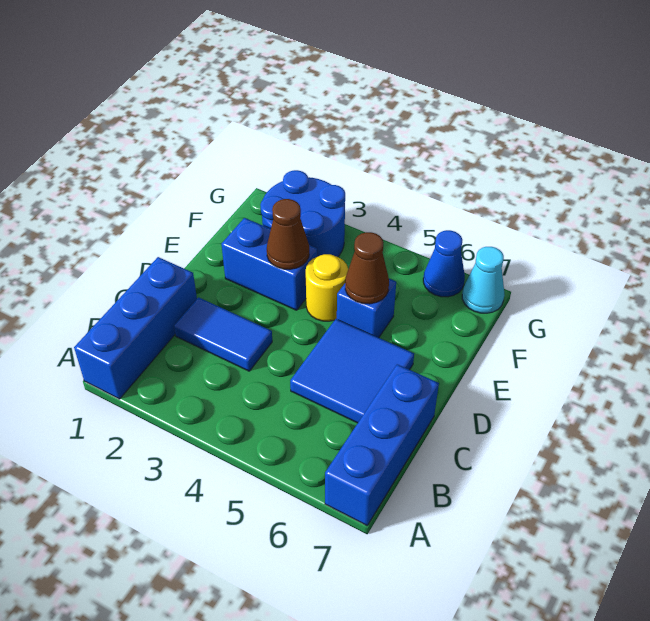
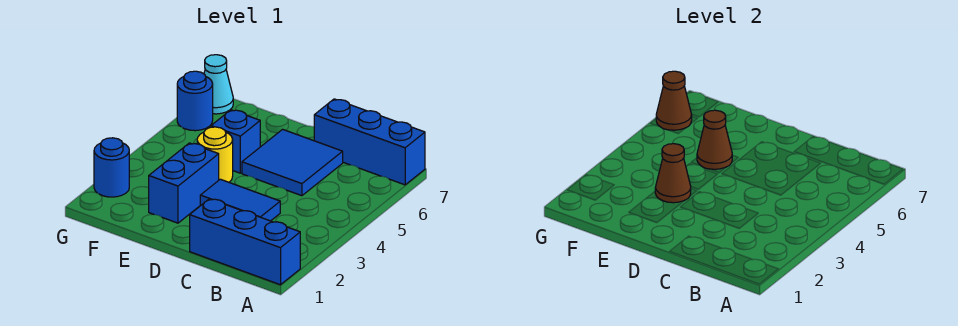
blue tile C2:C3 level 1 -> blue tile C3:D3 level 1
blue round brick F2:G3 level 1 -> blue round brick G2 level 1
blue cone G6 level 1 -> blue round brick G6 level 1
none -> brown cone G6 level 2

